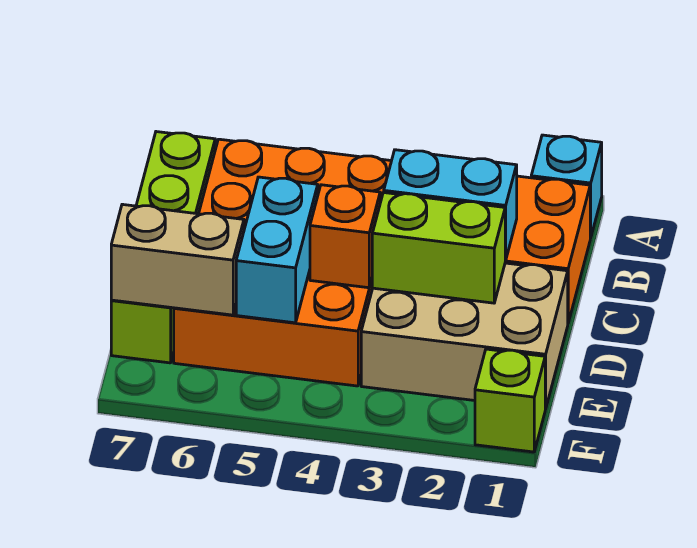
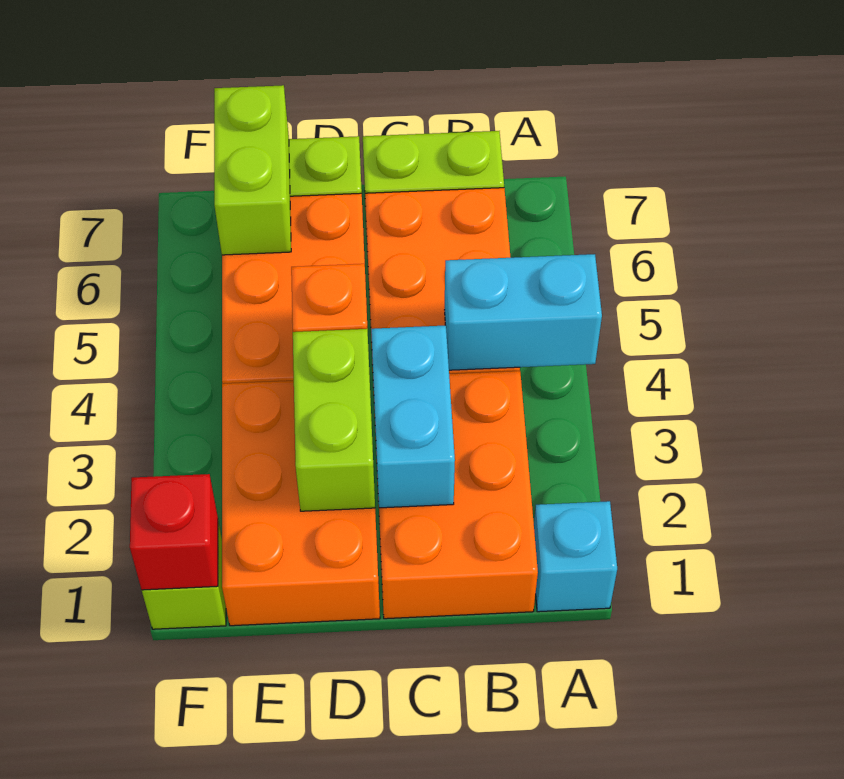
tan brick D1:E3 level 1 -> orange brick D1:E3 level 1
cyan brick D5:E5 level 2 -> cyan brick A4:B4 level 2
tan brick E6:E7 level 2 -> lime brick E6:E7 level 2
none -> red brick F1 level 2

